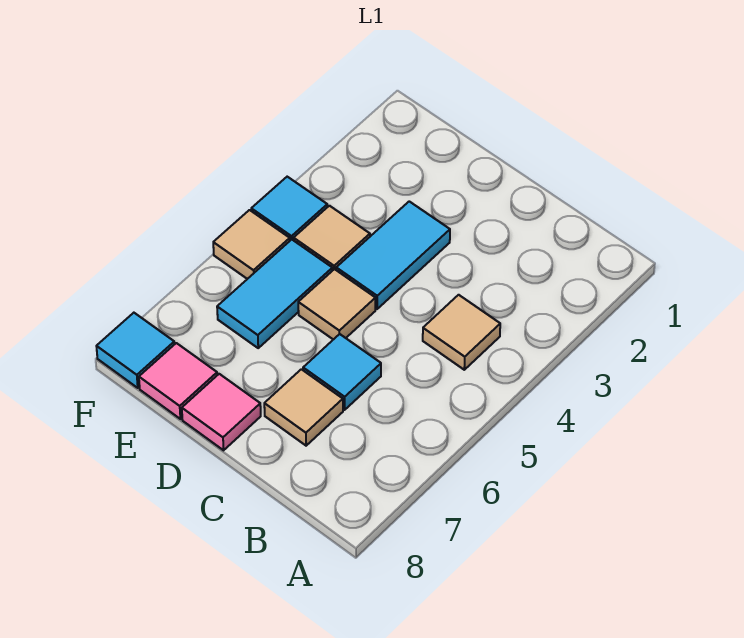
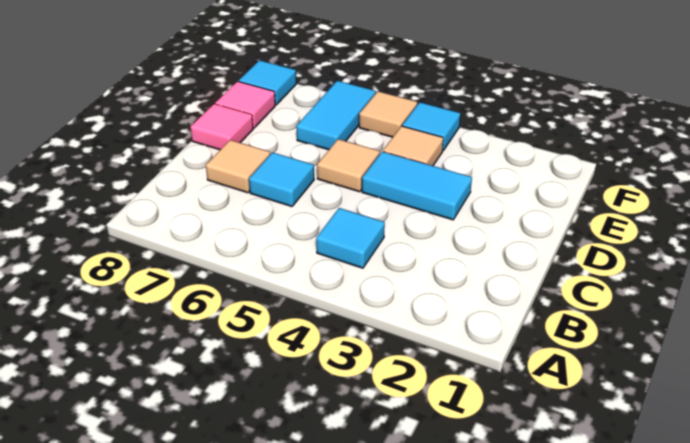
tan tile B4 level 1 -> cyan tile B4 level 1
cyan tile E5:E6 level 1 -> cyan tile E6:F6 level 1

